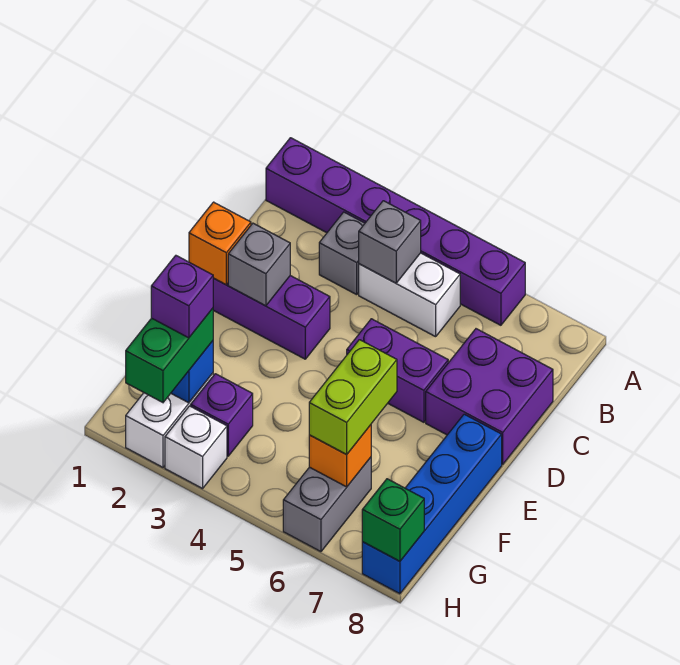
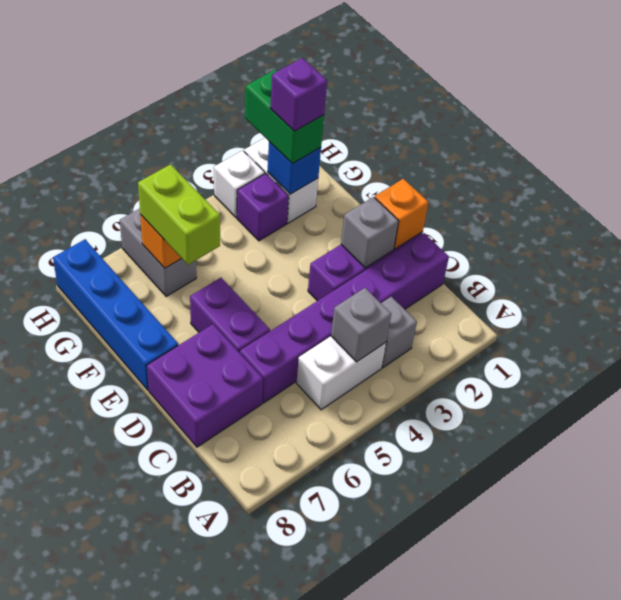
purple brick A1:A6 level 1 -> purple brick C1:C6 level 1
purple brick D5:D6 level 1 -> purple brick D6:E6 level 1
green brick H8 level 2 -> none

